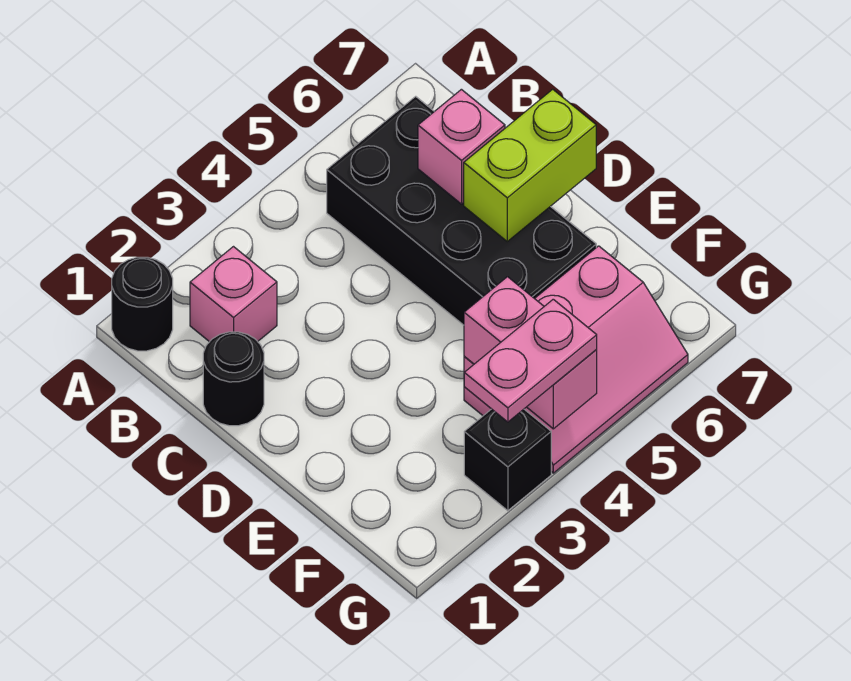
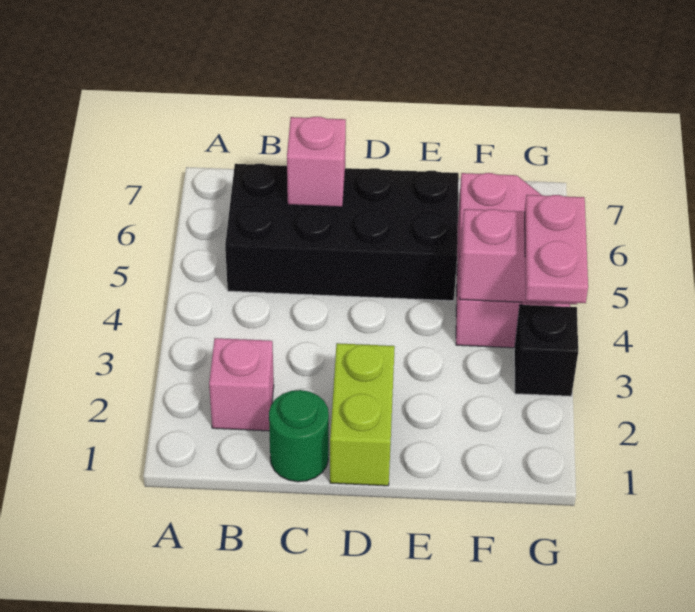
black round brick A1 level 1 -> none
black round brick C1 level 1 -> green round brick C1 level 1
lime brick D6:D7 level 2 -> lime brick D1:D2 level 1

